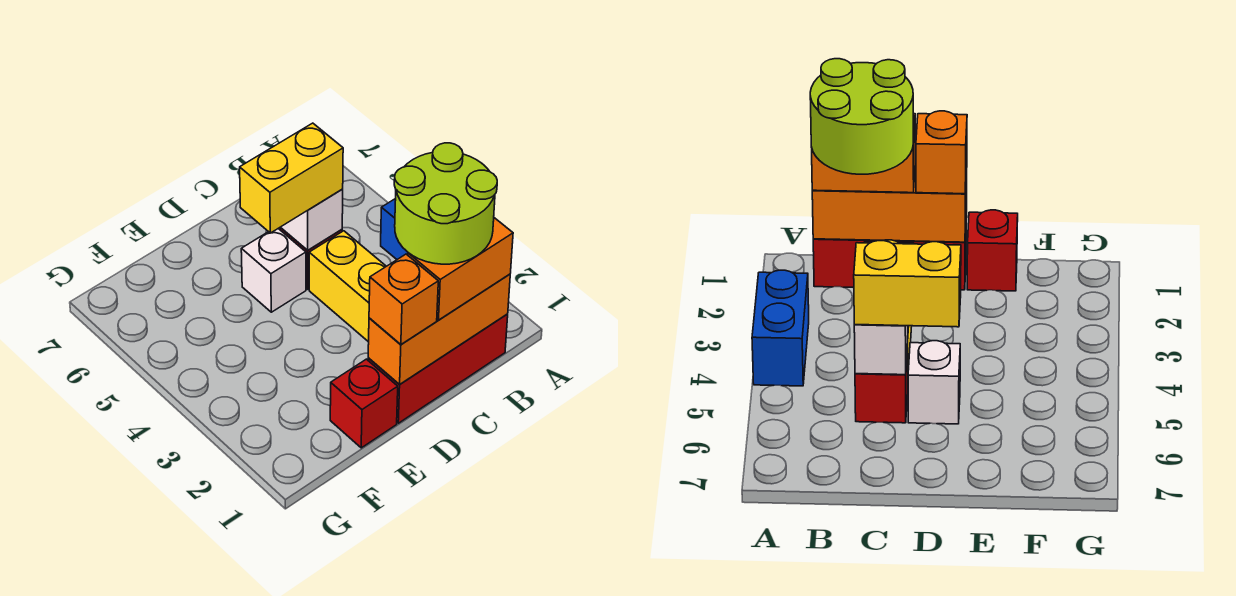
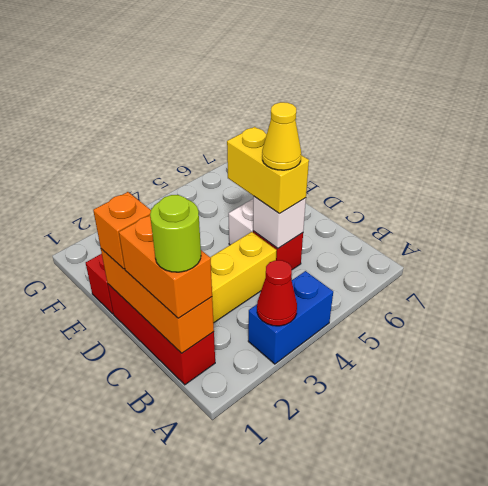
none -> red cone A3 level 2
lime round brick B1:C2 level 4 -> lime round brick B1 level 4
none -> yellow cone C5 level 4

